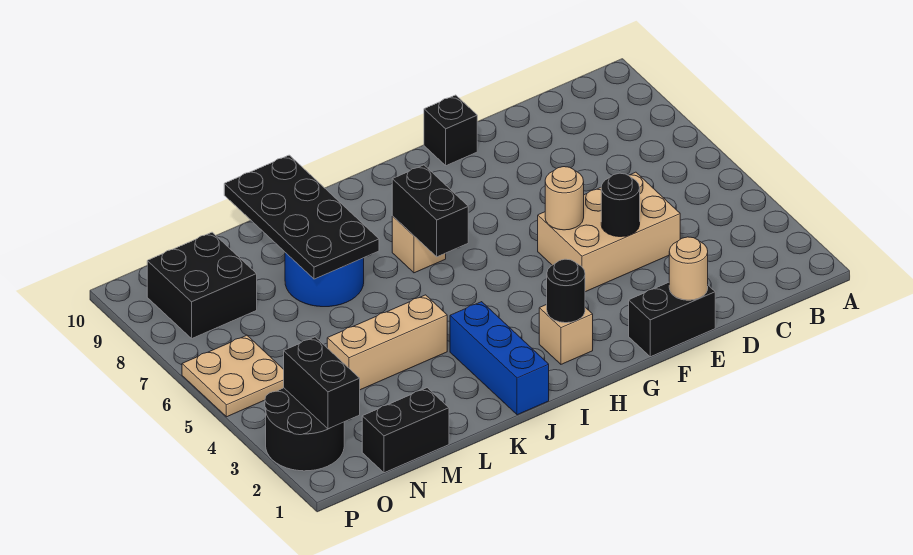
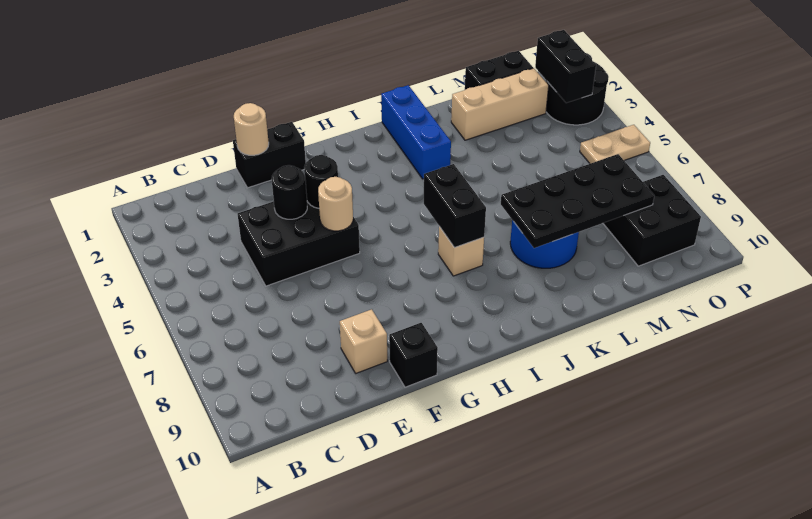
tan brick D4:F5 level 1 -> black brick D4:F5 level 1
tan brick H2 level 1 -> tan brick E9 level 1
black round brick H2 level 2 -> black round brick F4 level 2
tan brick K4:M4 level 1 -> tan brick L2:N2 level 1
black plate K7:L10 level 2 -> black plate K7:N8 level 2
tan plate O5:P6 level 1 -> tan plate O5:P5 level 1

